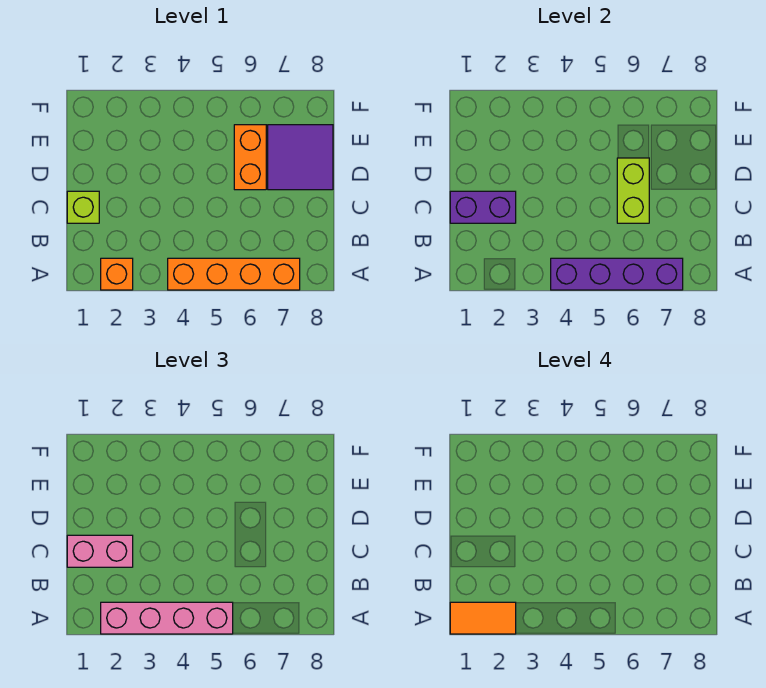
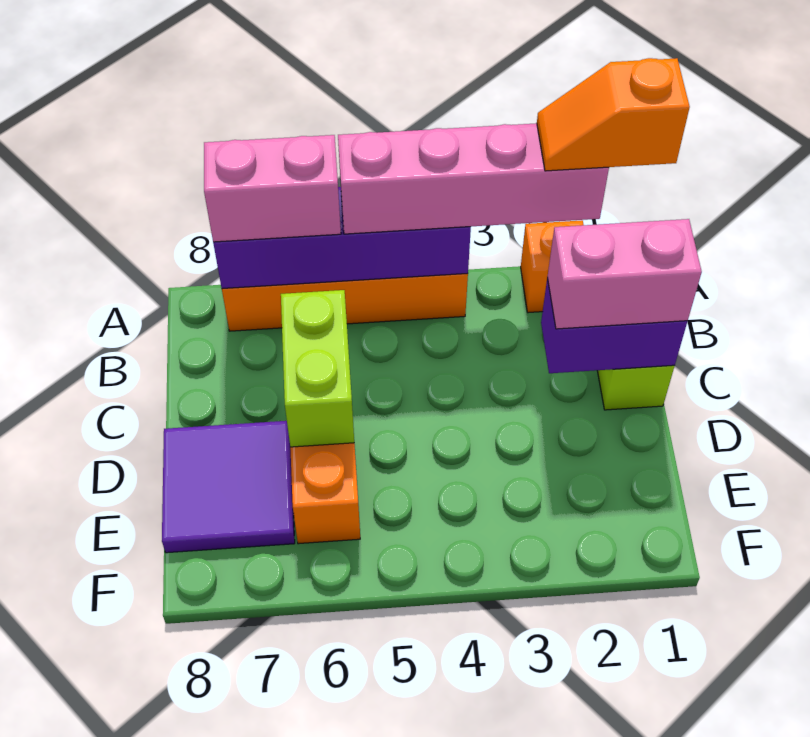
orange tile A1:A2 level 4 -> orange slope A1:A2 level 4 top 1
none -> pink brick A6:A7 level 3

